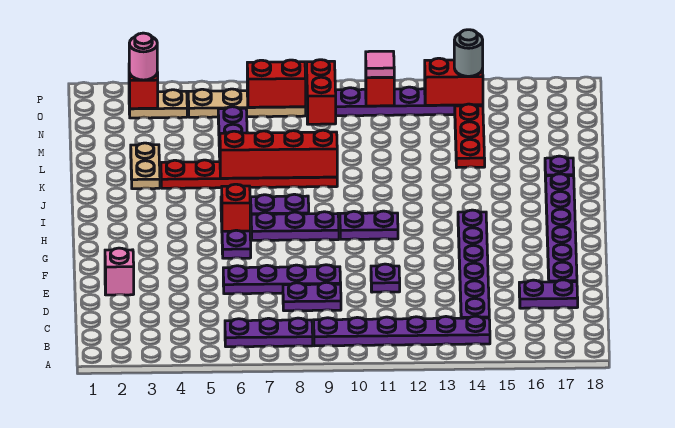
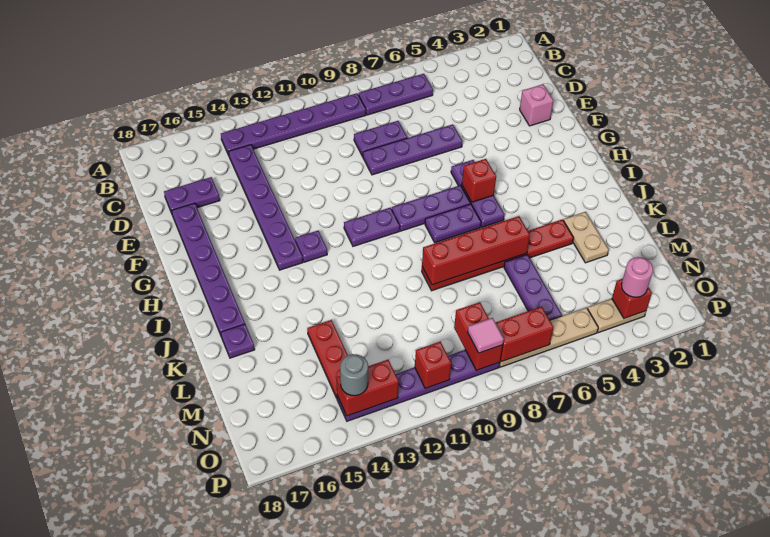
purple plate E11 level 1 -> purple plate H13 level 1
pink tile O11 level 3 -> pink tile O9 level 3

